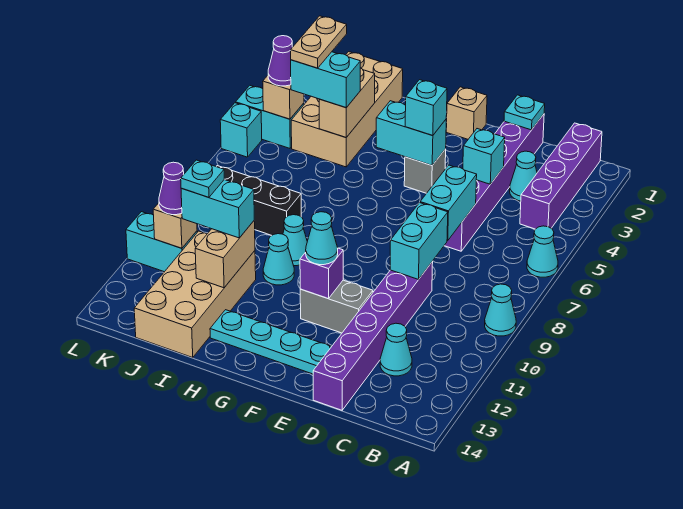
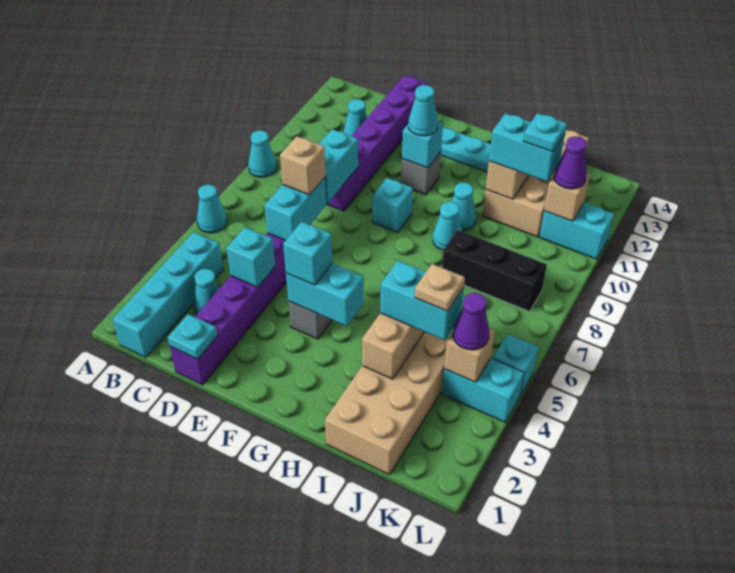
purple brick B1:B4 level 1 -> cyan brick B1:B4 level 1
grey brick E11:F11 level 1 -> grey brick F11 level 1
tan brick F1 level 1 -> tan brick D7 level 3
none -> cyan brick F9 level 1
purple brick F11 level 2 -> cyan brick F11 level 2
tan plate J3:J4 level 4 -> tan plate J4 level 4

